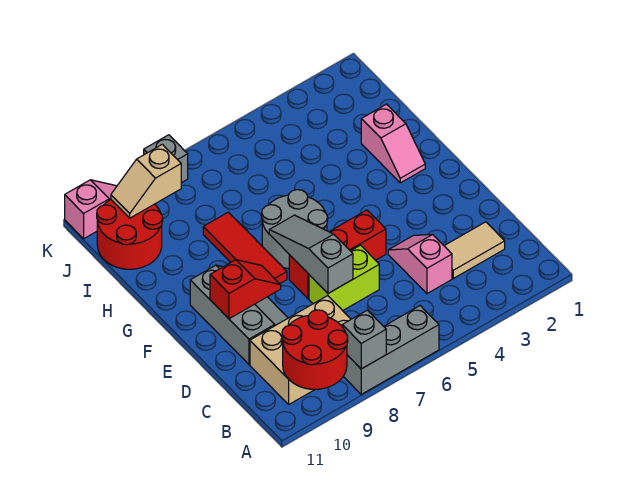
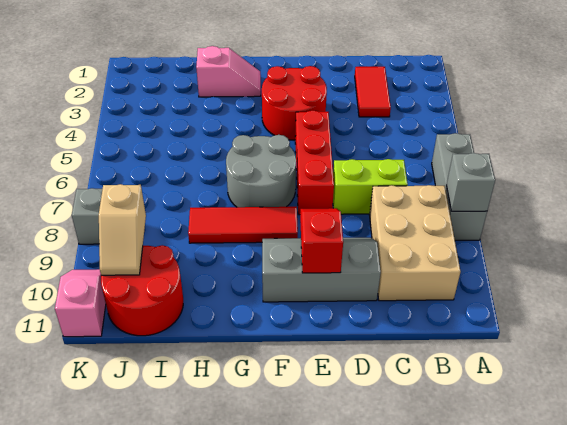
red round brick A9:B10 level 2 -> red round brick E3:F4 level 1
tan tile C2:C3 level 1 -> red tile C2:C3 level 1
pink slope C4:D4 level 1 top C -> none
lime brick D6:D7 level 1 -> lime brick C7:D7 level 1
grey slope D7:F7 level 2 top D -> none

